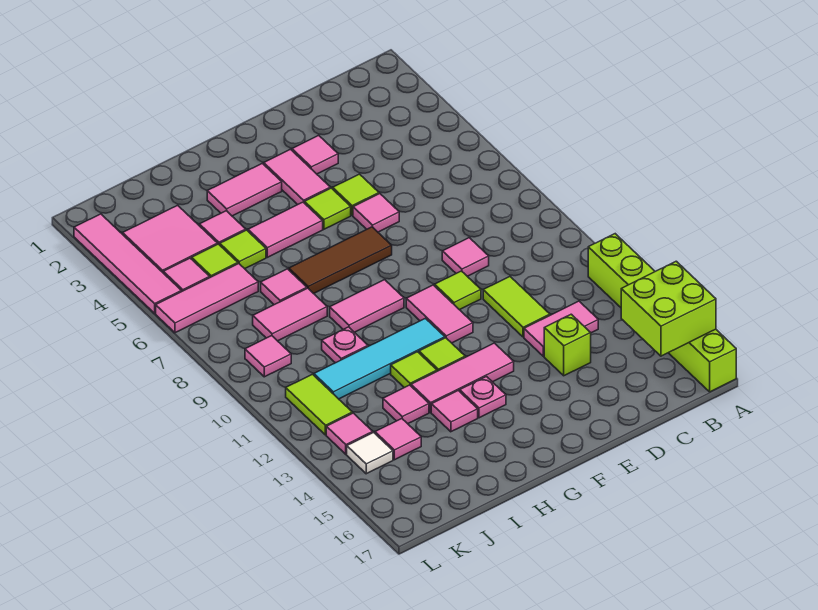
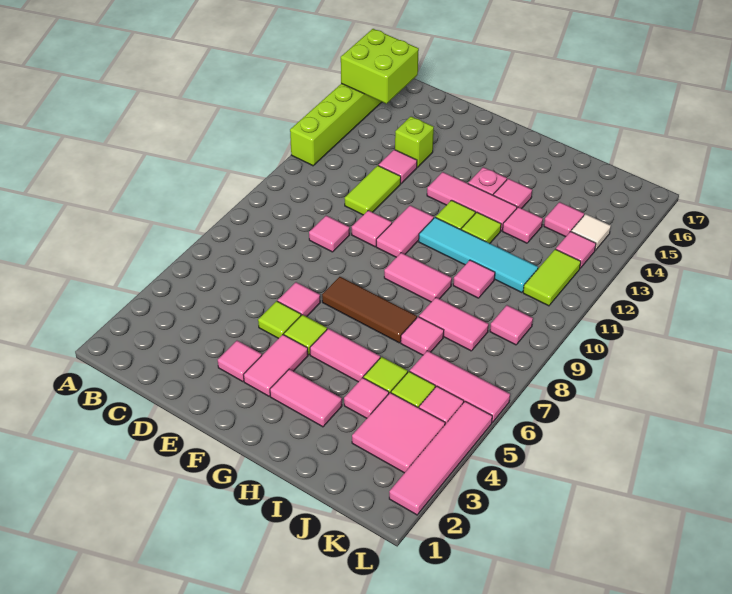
pink tile C13:D13 level 1 -> pink tile D13 level 1
lime tile E10 level 1 -> pink tile E10 level 1
pink plate I10 level 1 -> pink tile I10 level 1

